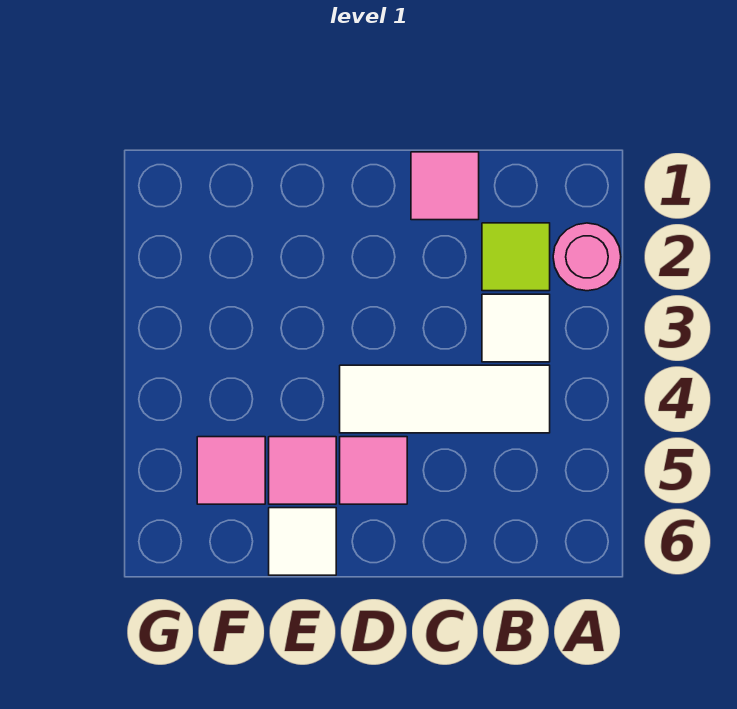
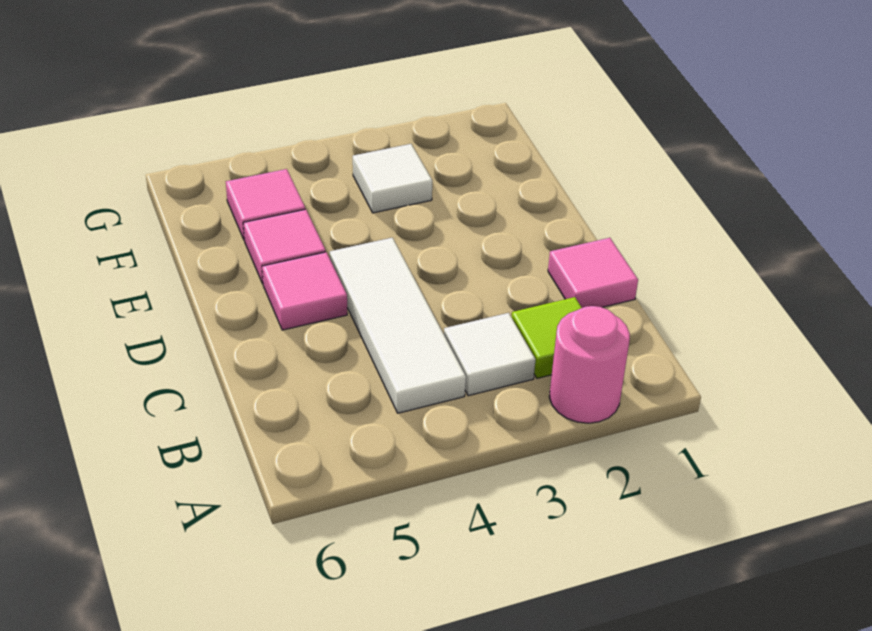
white tile E6 level 1 -> white tile F3 level 1

